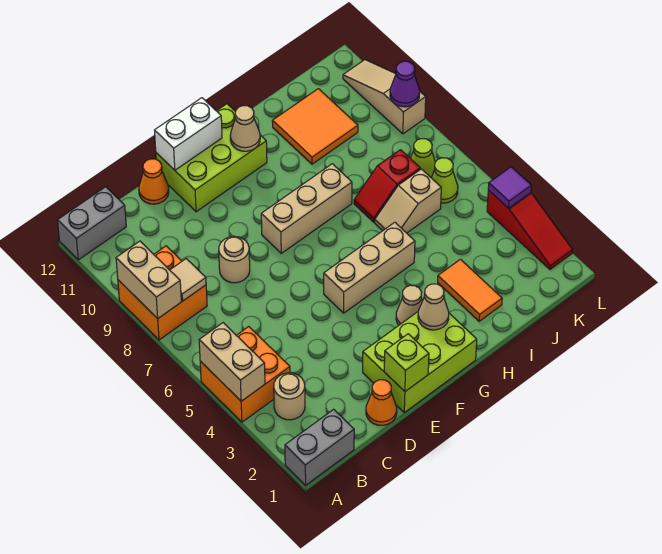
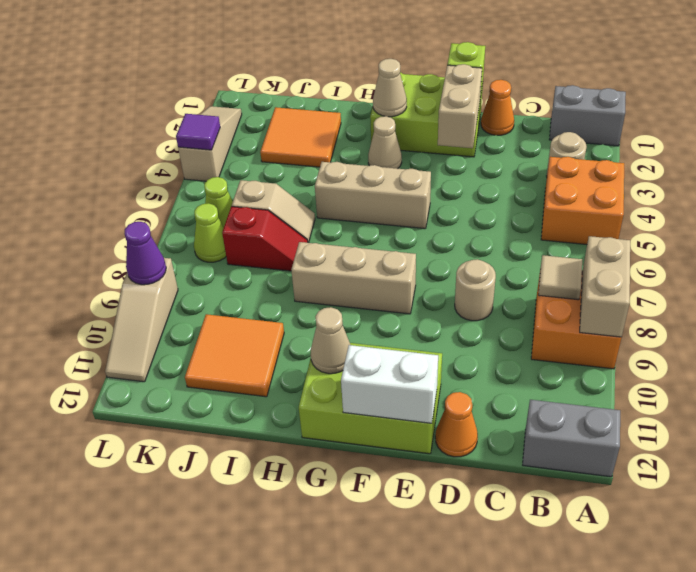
tan brick A4:A5 level 2 -> tan brick E2:E3 level 2
orange tile I2:I3 level 1 -> orange tile I2:J3 level 1
red slope L2:L4 level 1 top 4 -> tan slope L2:L4 level 1 top 4

